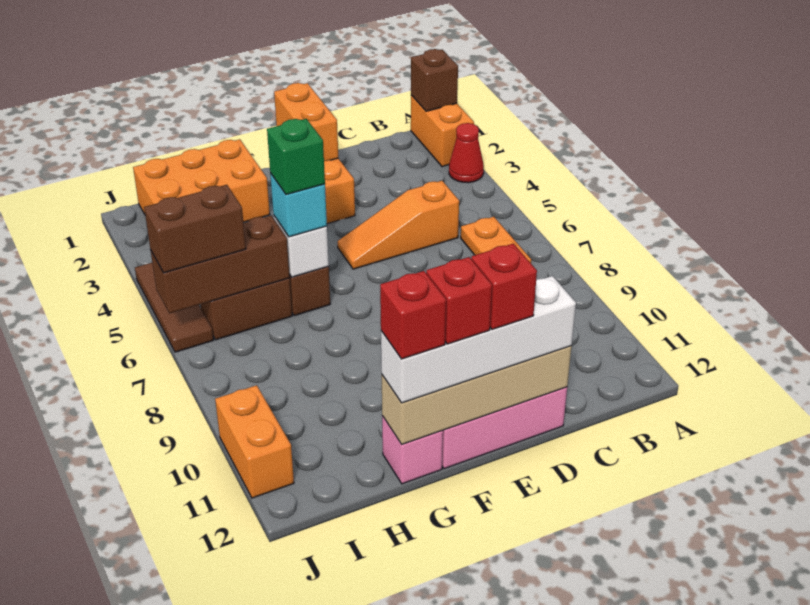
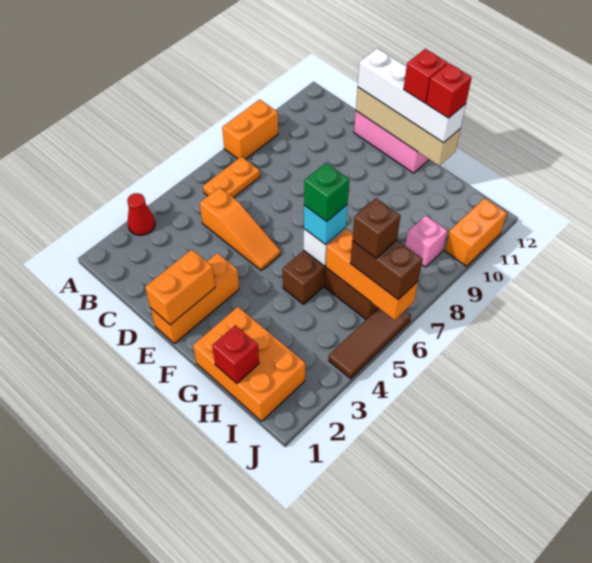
orange brick A1:A2 level 1 -> orange brick A8:A9 level 1
brown brick A1 level 2 -> brown brick I6 level 4
red brick E12 level 4 -> red brick H1 level 2
pink brick G12 level 1 -> pink brick I9 level 1
brown brick H6:J6 level 2 -> orange brick H6:J6 level 2

